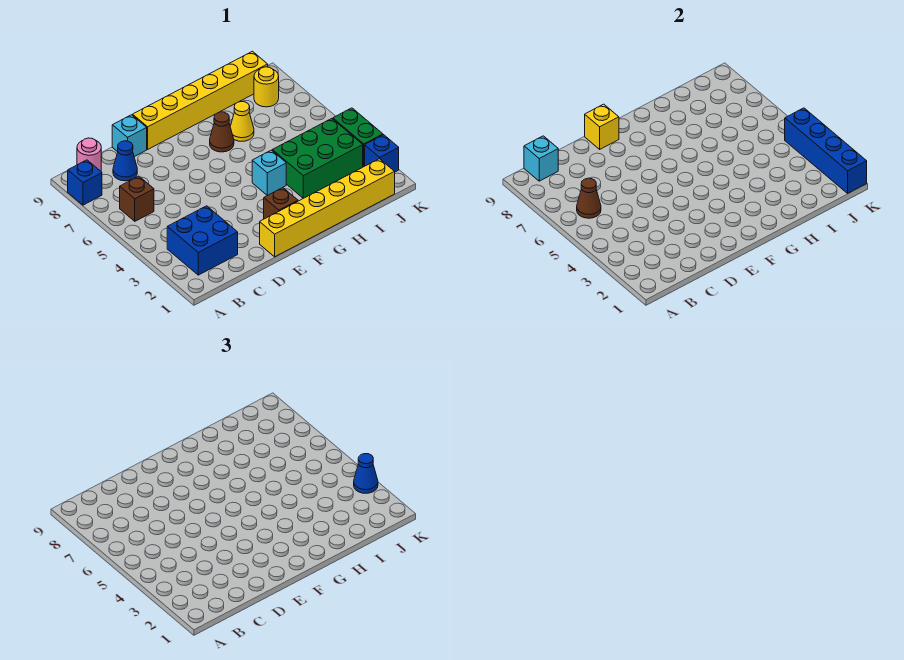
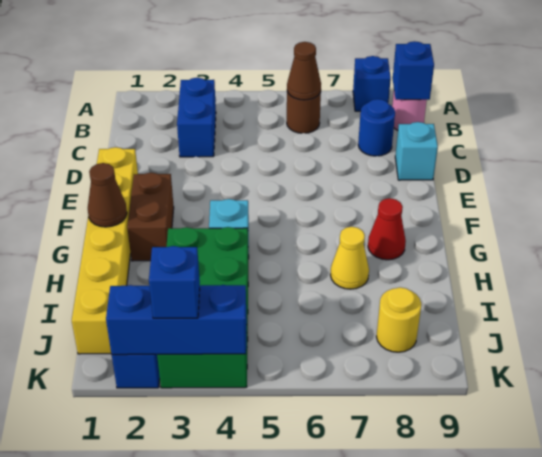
blue brick B2:C3 level 1 -> blue brick B3:C3 level 1
brown brick B6 level 1 -> brown round brick B6 level 1
cyan brick B9 level 2 -> blue brick B9 level 2
blue cone C8 level 1 -> blue round brick C8 level 1
yellow brick E9:J9 level 1 -> none
yellow brick E9 level 2 -> none
brown brick F2 level 1 -> brown brick F2:G2 level 1
brown cone G7 level 1 -> brown cone G1 level 2
none -> red cone G8 level 1
blue brick K1:K4 level 2 -> blue brick K2:K4 level 2
blue cone K3 level 3 -> blue brick K3 level 3

